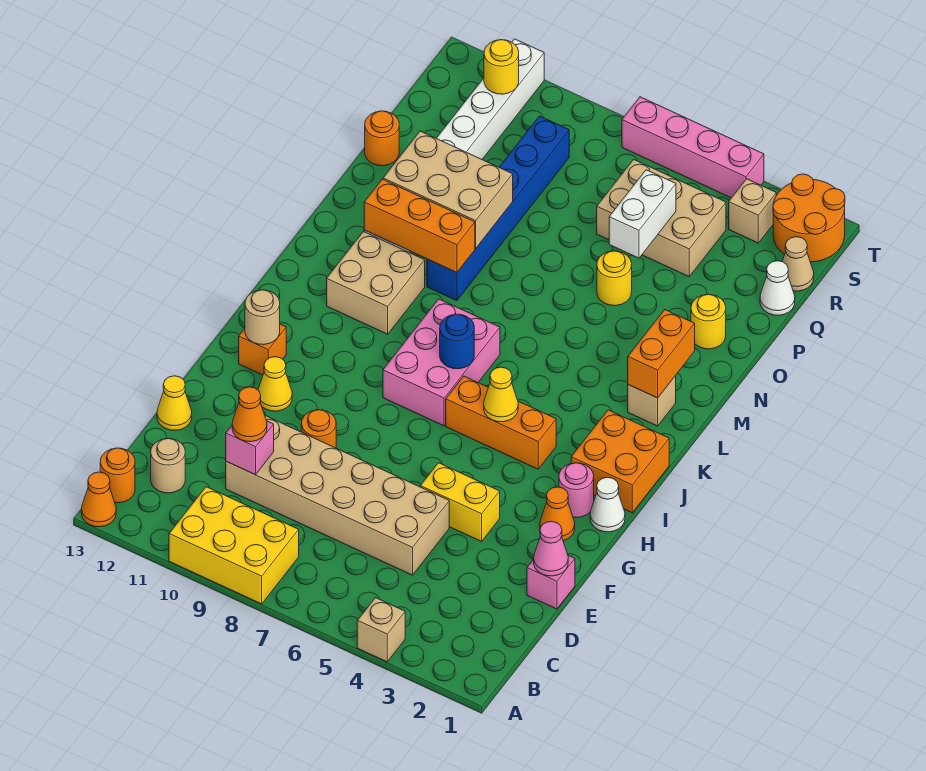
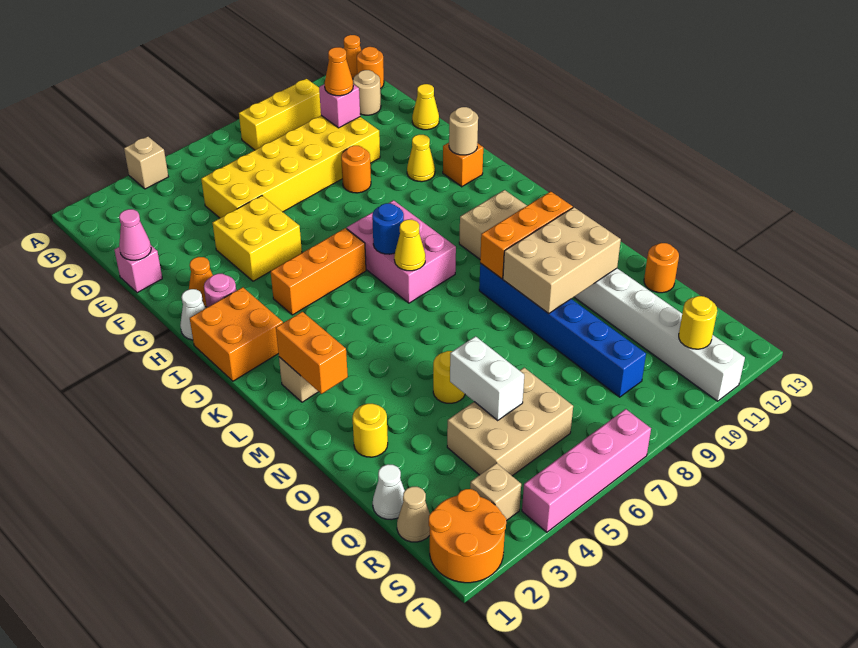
yellow brick A8:B10 level 1 -> yellow brick B8:B10 level 1
tan brick D5:E10 level 1 -> yellow brick D5:E10 level 1
yellow brick F4:F5 level 1 -> yellow brick F4:G5 level 1
yellow cone I5 level 2 -> yellow cone K7 level 2

